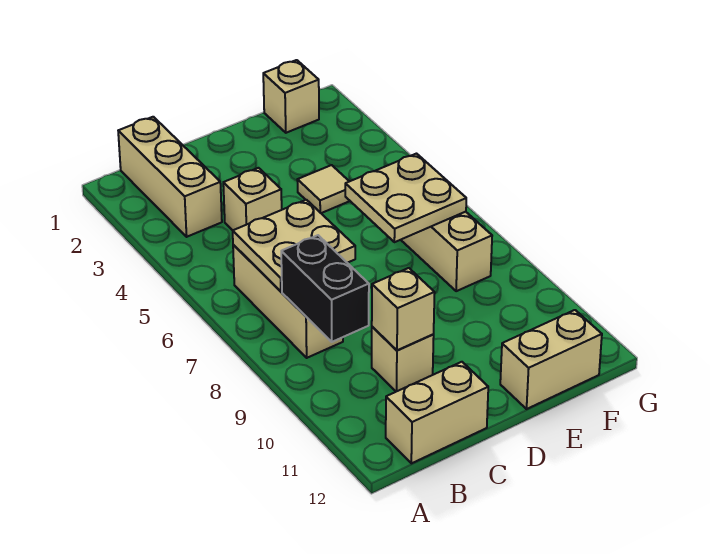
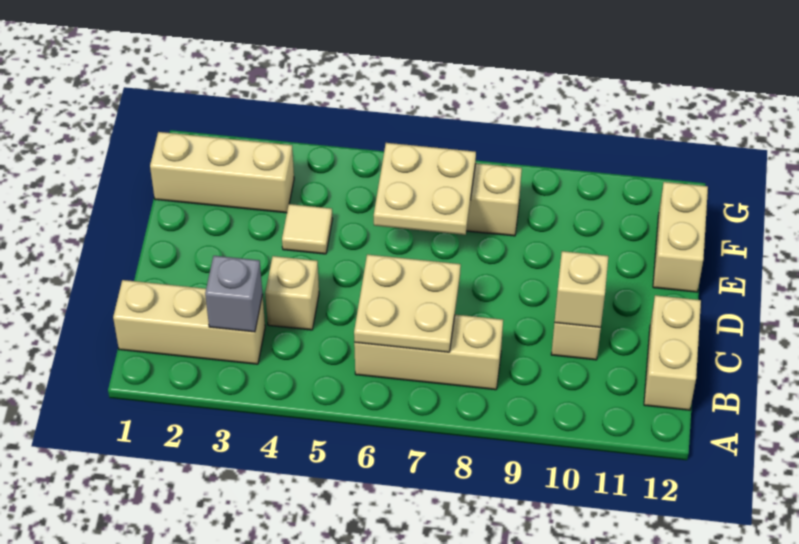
none -> grey brick B3 level 2
black brick B8:B9 level 2 -> none
tan brick F1 level 1 -> tan brick F1:F3 level 1

